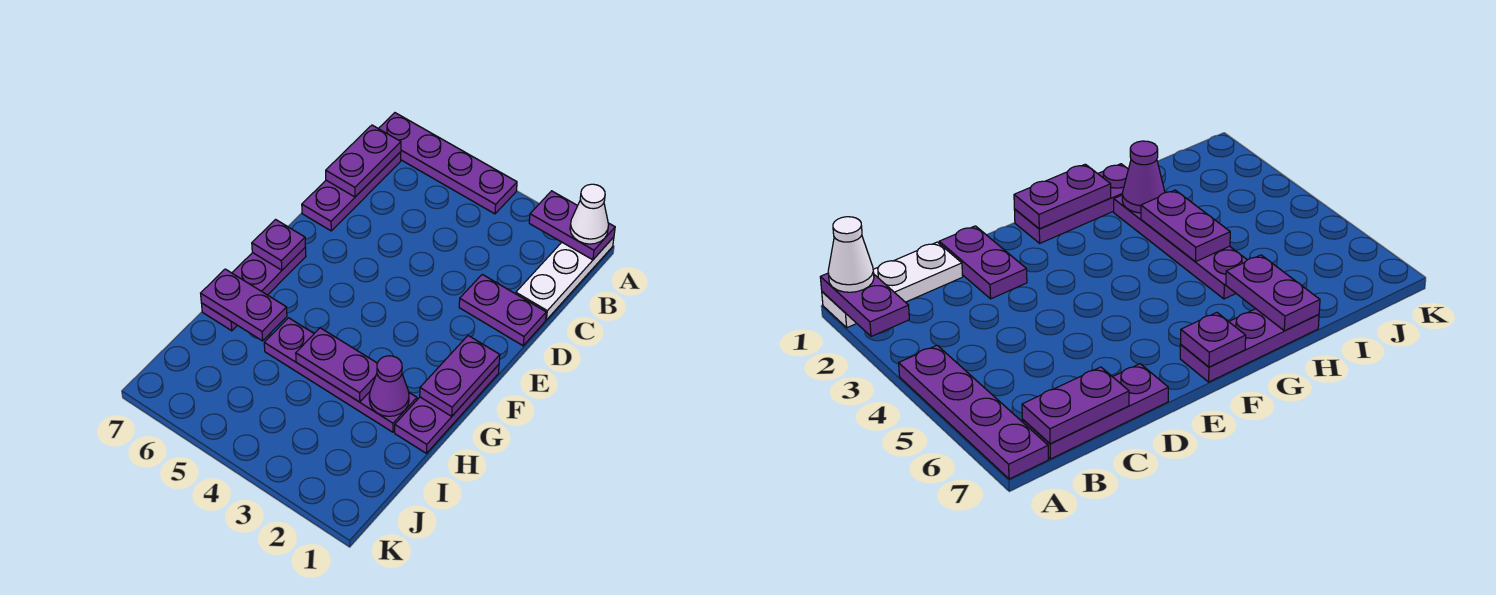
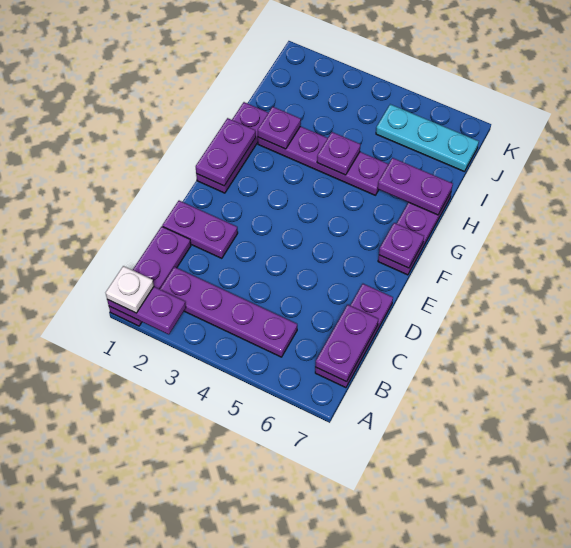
white plate A1:C1 level 1 -> purple plate A1:C1 level 1
white cone A1 level 3 -> white plate A1 level 3
purple plate A4:A7 level 1 -> purple plate B2:B5 level 1
purple cone H2 level 2 -> purple plate H2 level 2
purple plate H3:H4 level 2 -> purple plate H4 level 2
none -> cyan plate J5:J7 level 1

